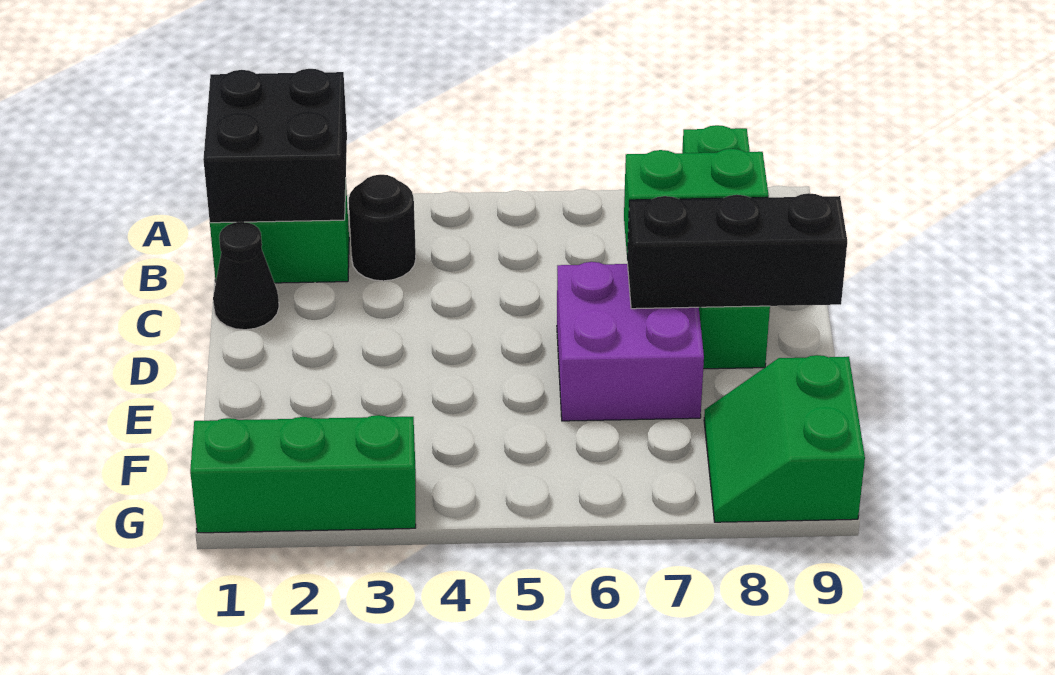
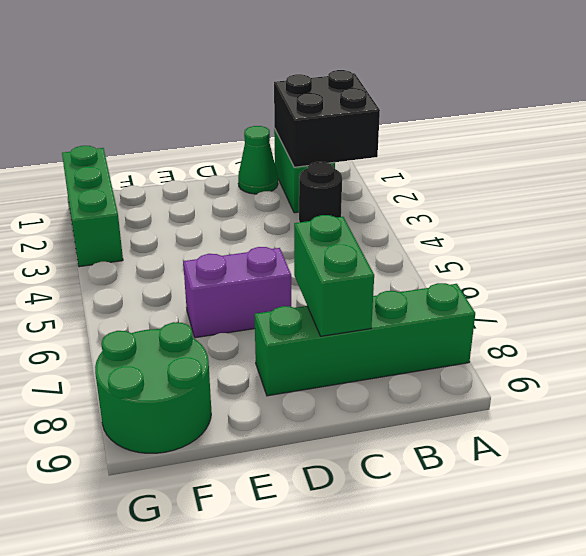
black cone C1 level 1 -> green cone C1 level 1
purple brick D6:E7 level 1 -> purple brick D6:E6 level 1
black brick D7:D9 level 2 -> none
green slope F8:G9 level 1 top 9 -> green round brick F8:G9 level 1

